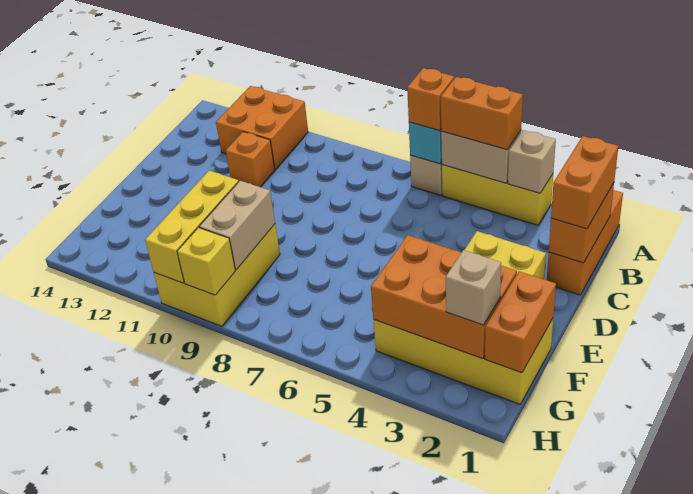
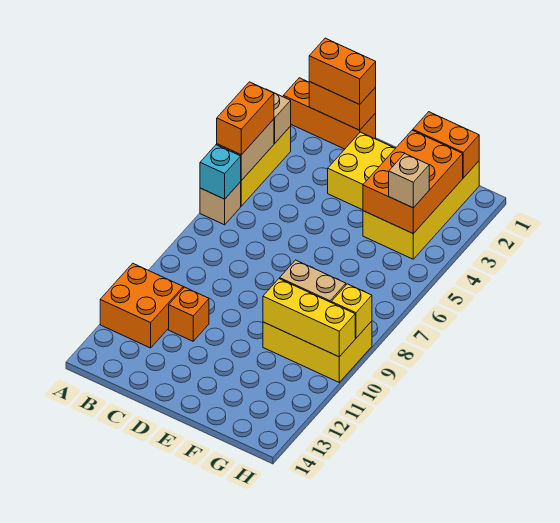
orange brick A6 level 3 -> none
tan brick G2 level 3 -> tan brick G4 level 3

